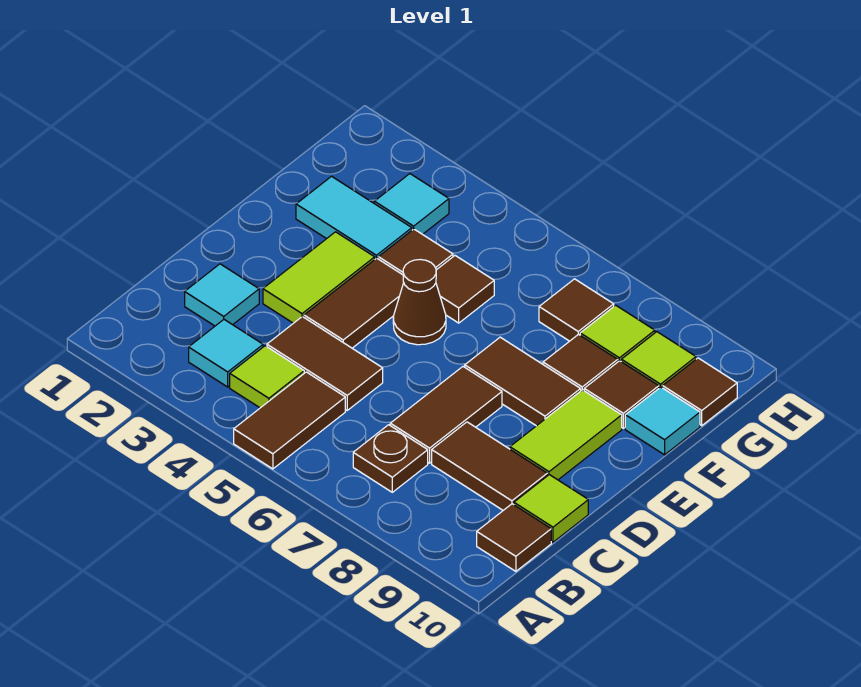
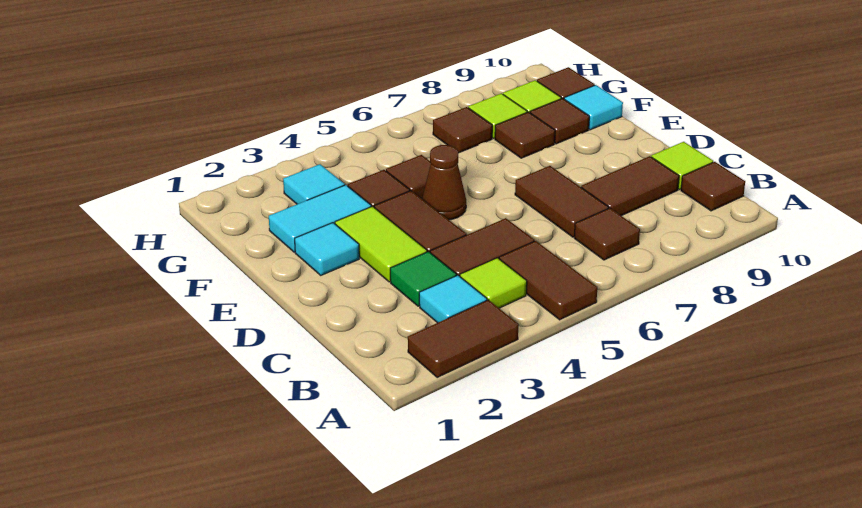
brown plate B7 level 1 -> brown tile B7 level 1
cyan tile C2 level 1 -> cyan tile E2 level 1
none -> green tile C3 level 1
lime tile D9:E9 level 1 -> none
brown tile E7:E8 level 1 -> brown tile A2:A3 level 1

